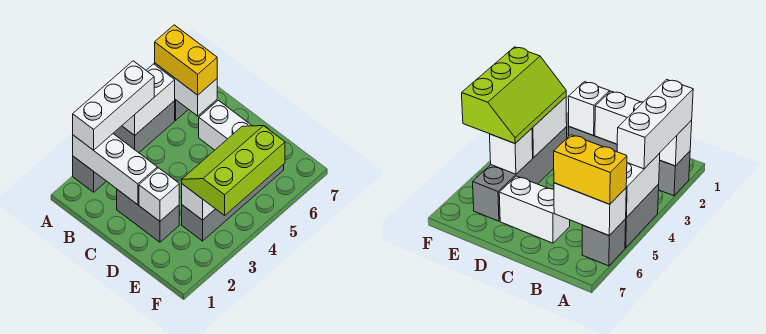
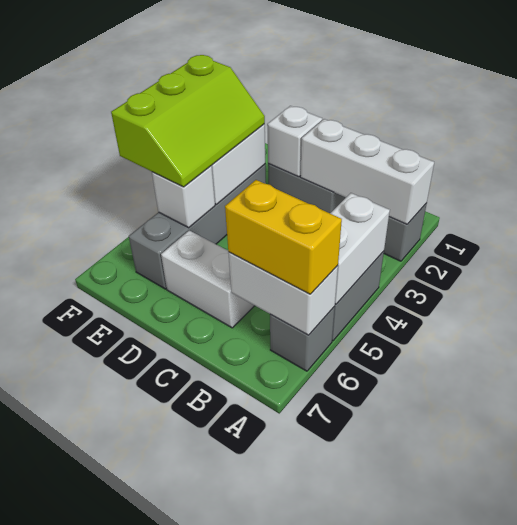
white brick A2:A4 level 3 -> none

